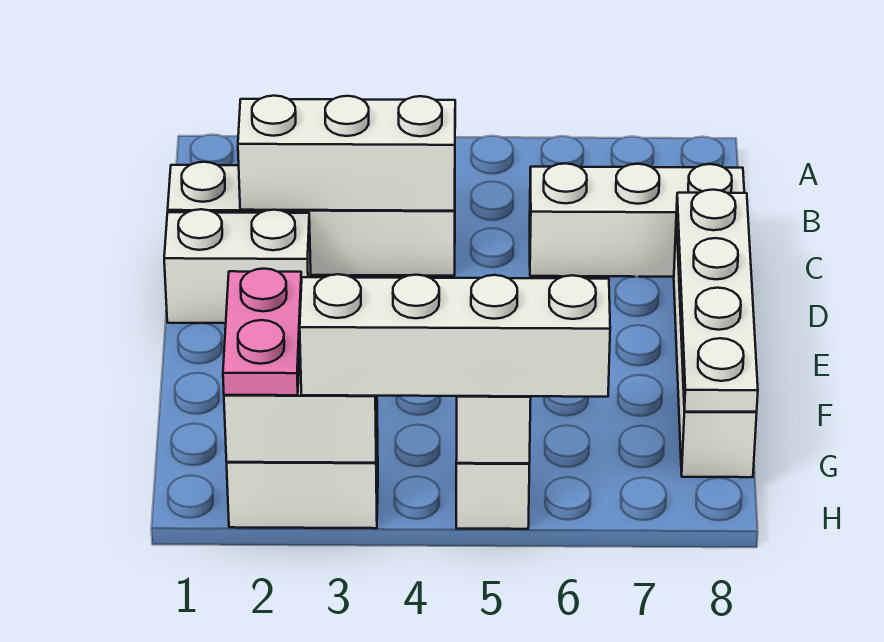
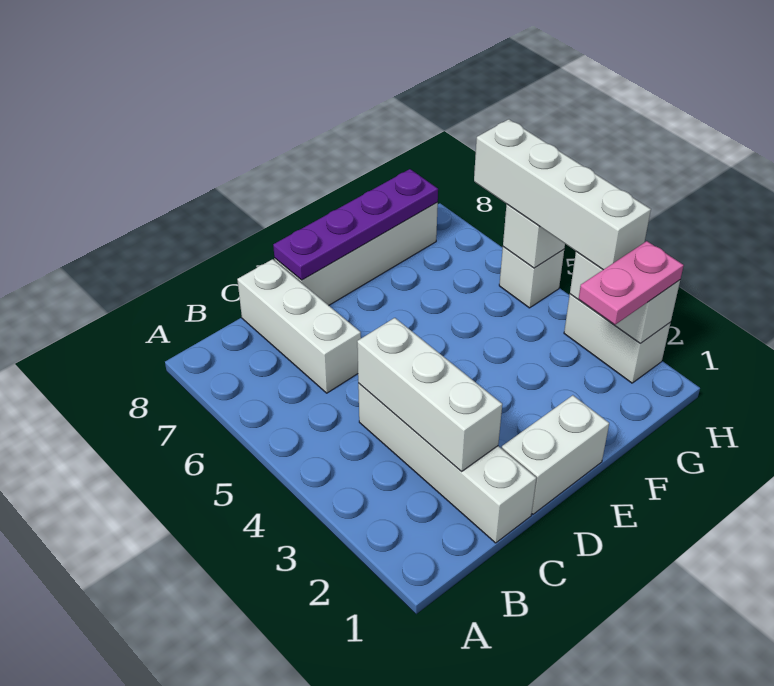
white brick D1:D2 level 1 -> white brick D1:E1 level 1
white plate D8:G8 level 2 -> purple plate D8:G8 level 2

